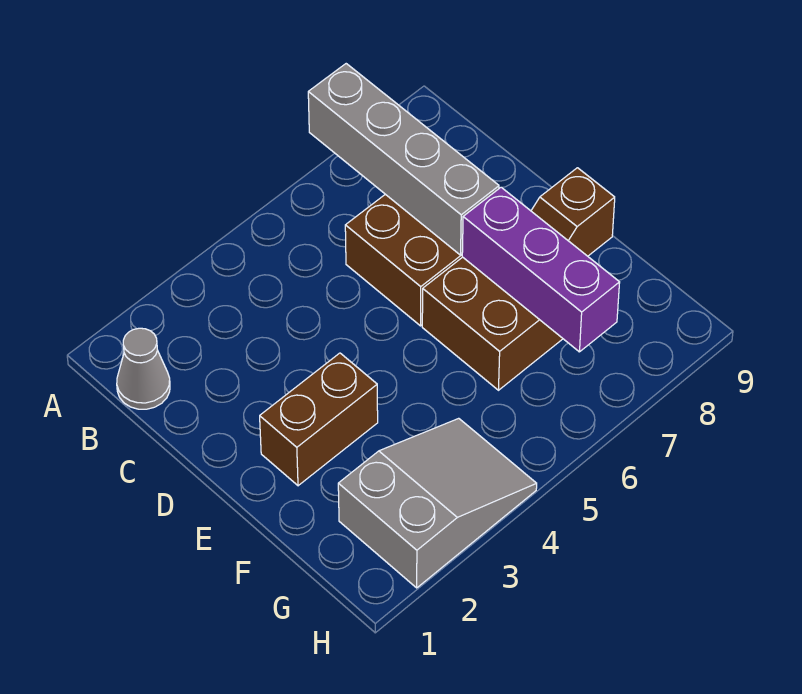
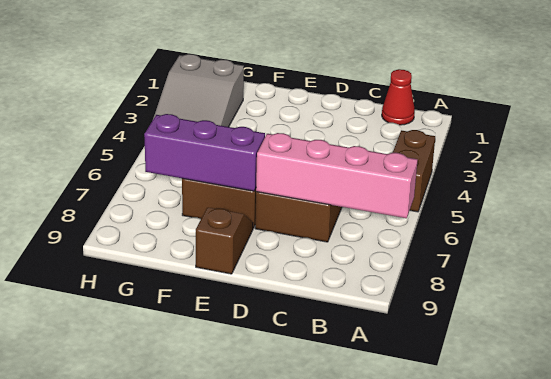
grey brick A7:D7 level 2 -> pink brick A7:D7 level 2
grey cone B1 level 1 -> red cone B1 level 1
brown brick E2:E3 level 1 -> brown brick A4:A5 level 1

